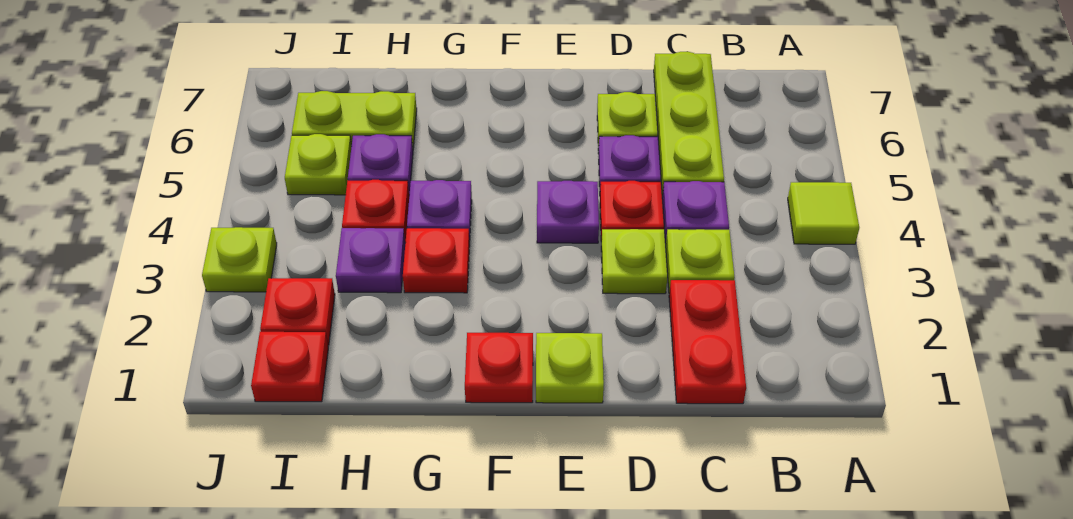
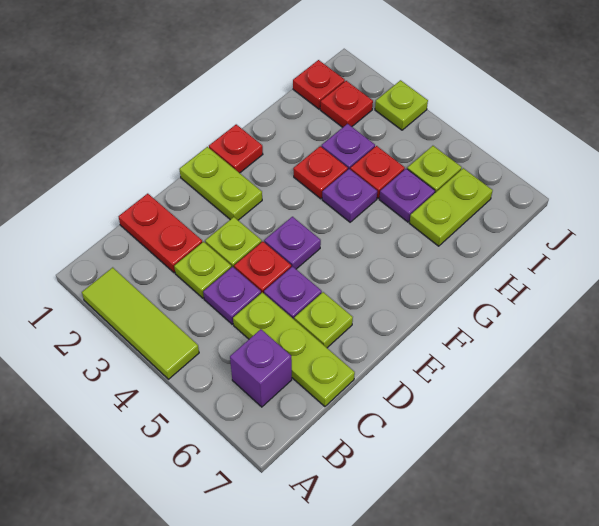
lime tile A4 level 1 -> lime tile A2:A4 level 1
none -> purple brick B6 level 1
lime plate E1 level 1 -> lime plate E1:E2 level 1

